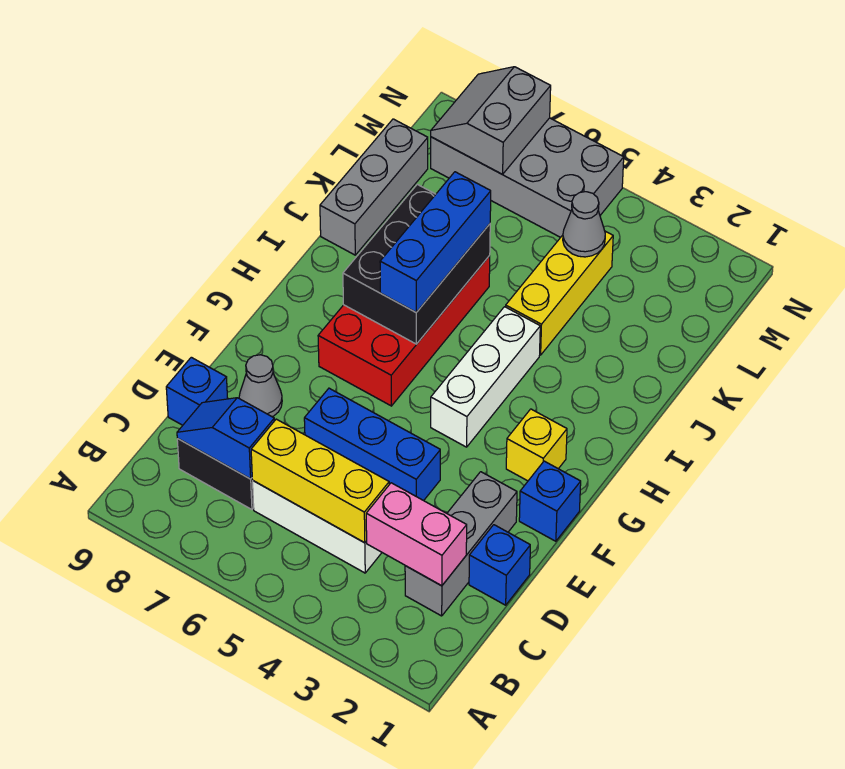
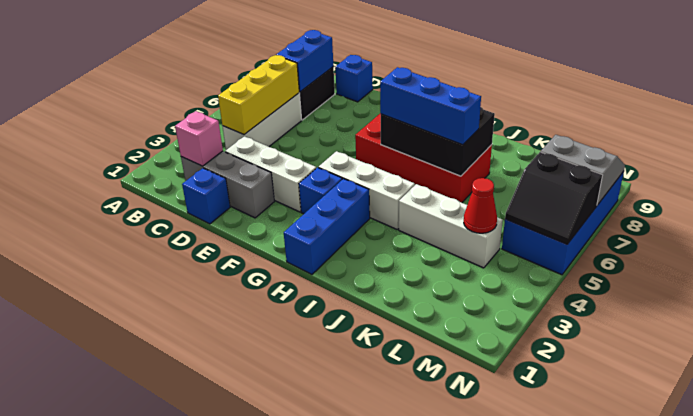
pink brick C2:C3 level 2 -> pink brick C2 level 2
blue slope C7:C8 level 2 top 7 -> blue brick C7:C8 level 2
none -> white brick D3:F3 level 1
blue brick E4:E6 level 1 -> blue brick H1:H3 level 1
grey cone E8 level 1 -> none
blue brick F1 level 1 -> blue brick G3 level 1
yellow brick G2 level 1 -> none
yellow brick J4:L4 level 1 -> white brick J4:L4 level 1
grey brick J9:L9 level 1 -> none
grey cone L4 level 2 -> red cone L4 level 2
grey brick M5:N8 level 1 -> blue brick M5:N8 level 1
none -> black slope M5:N6 level 2 top 6

